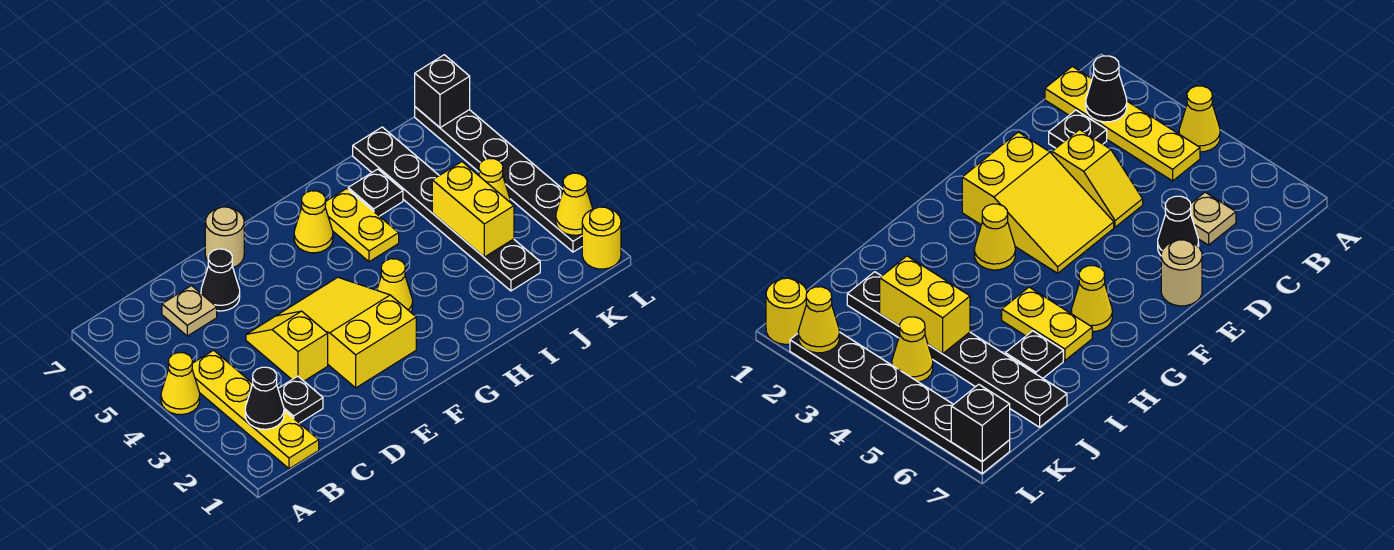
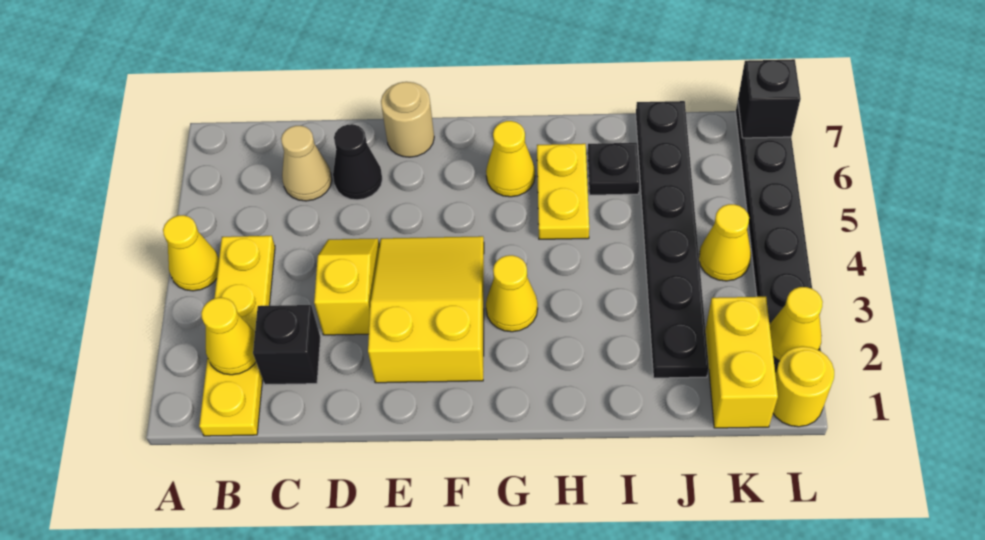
black cone B2 level 2 -> yellow cone B2 level 2
black plate C2 level 1 -> black brick C2 level 1
tan plate C6 level 1 -> tan cone C6 level 1
yellow brick J3:J4 level 2 -> yellow brick K1:K2 level 1

